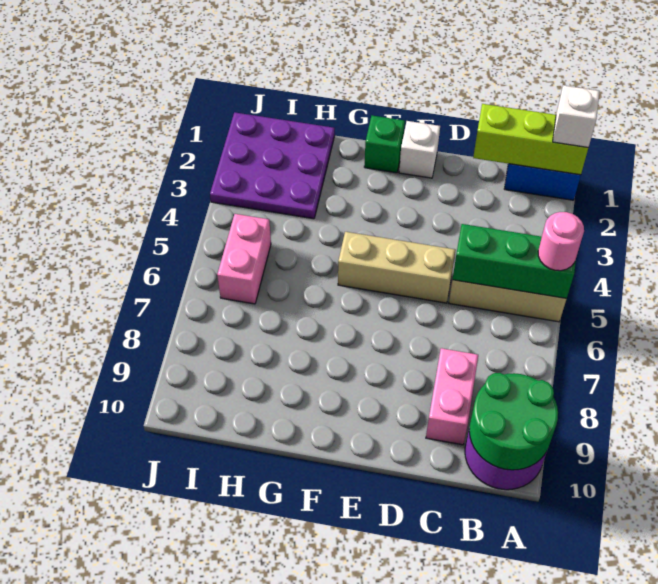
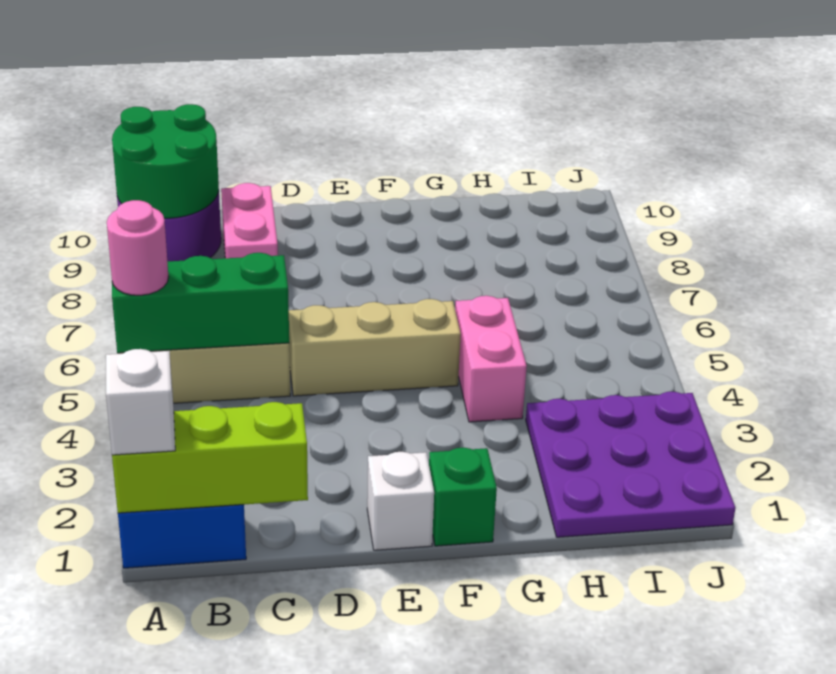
pink brick I5:I6 level 1 -> pink brick G4:G5 level 1

